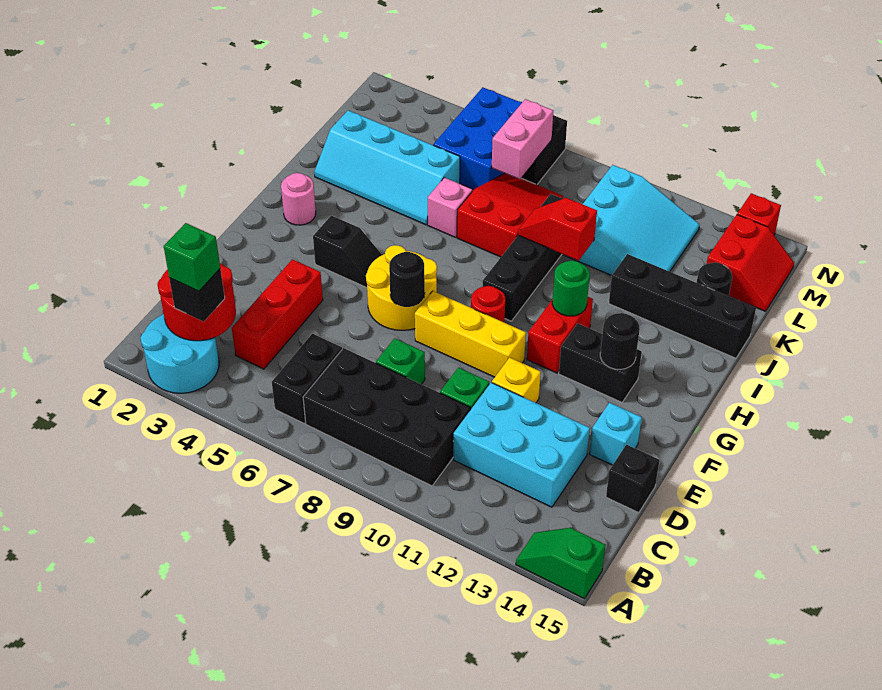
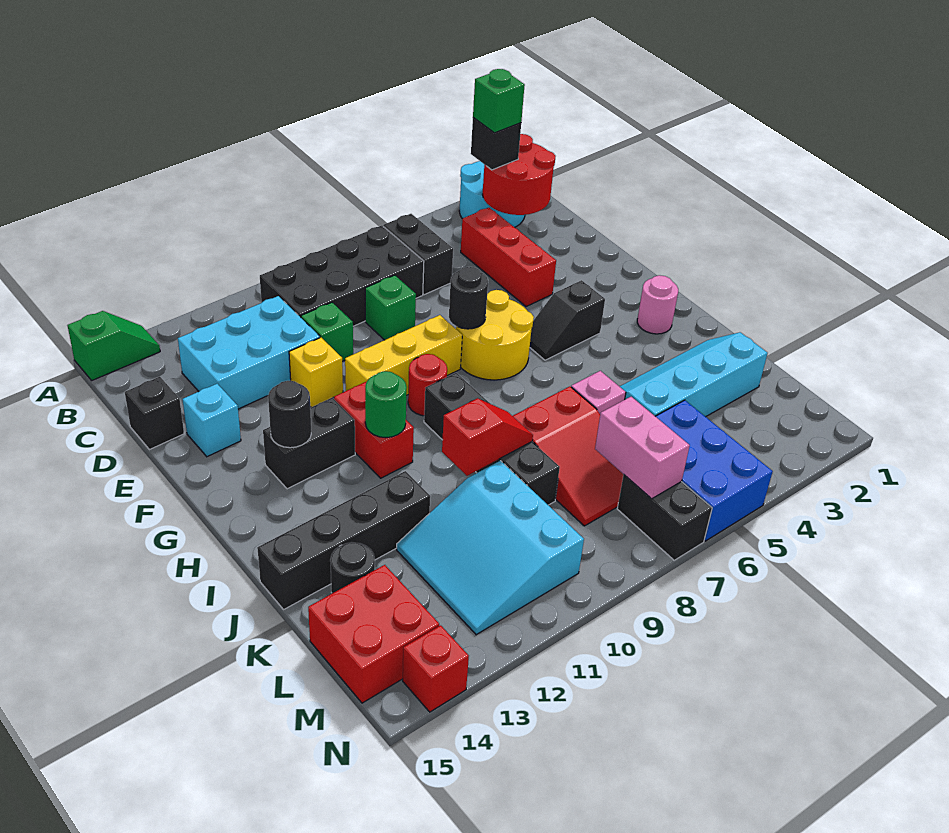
red slope L14:M15 level 1 top 14 -> red brick L14:M15 level 1

